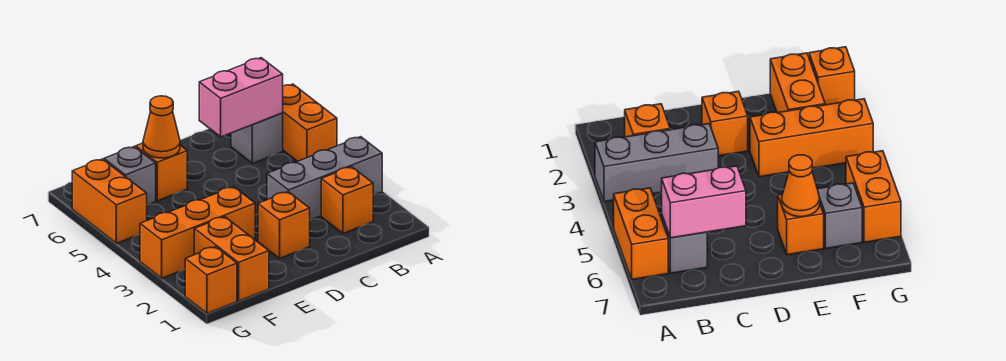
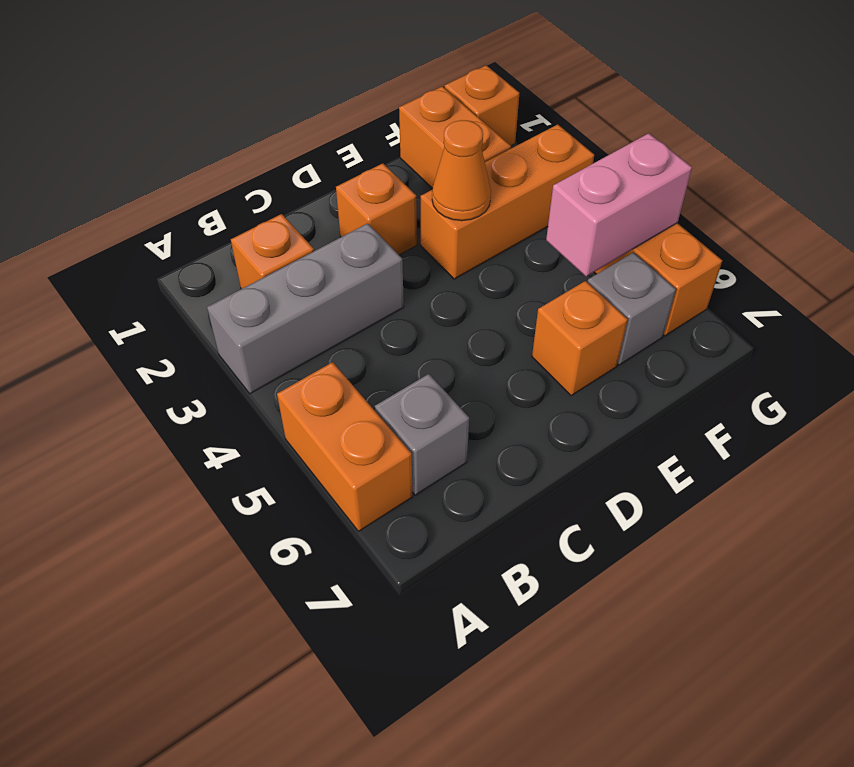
pink brick B6:C6 level 2 -> pink brick F5:G5 level 2
orange cone E6 level 2 -> orange cone E3 level 2

